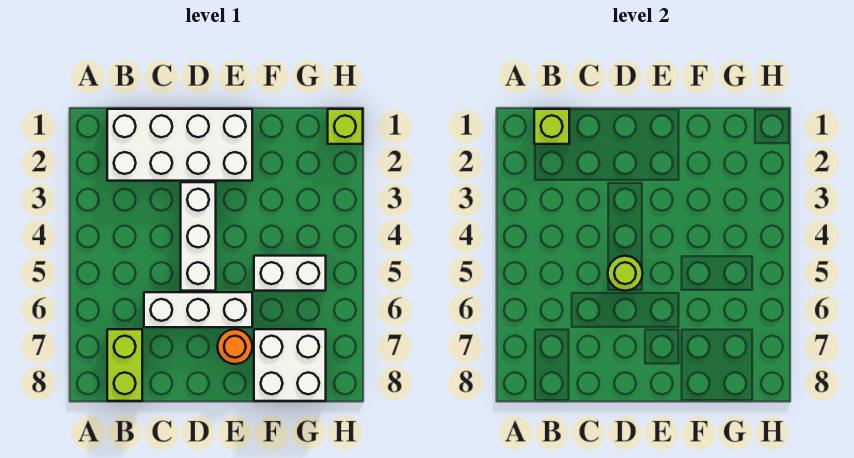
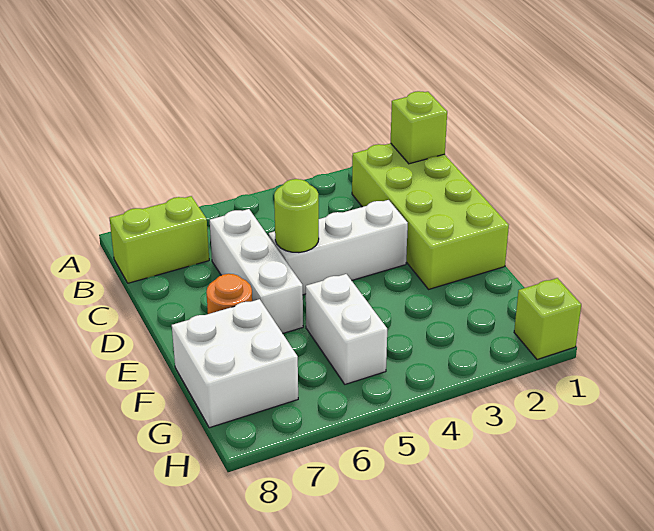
white brick B1:E2 level 1 -> lime brick B1:E2 level 1

